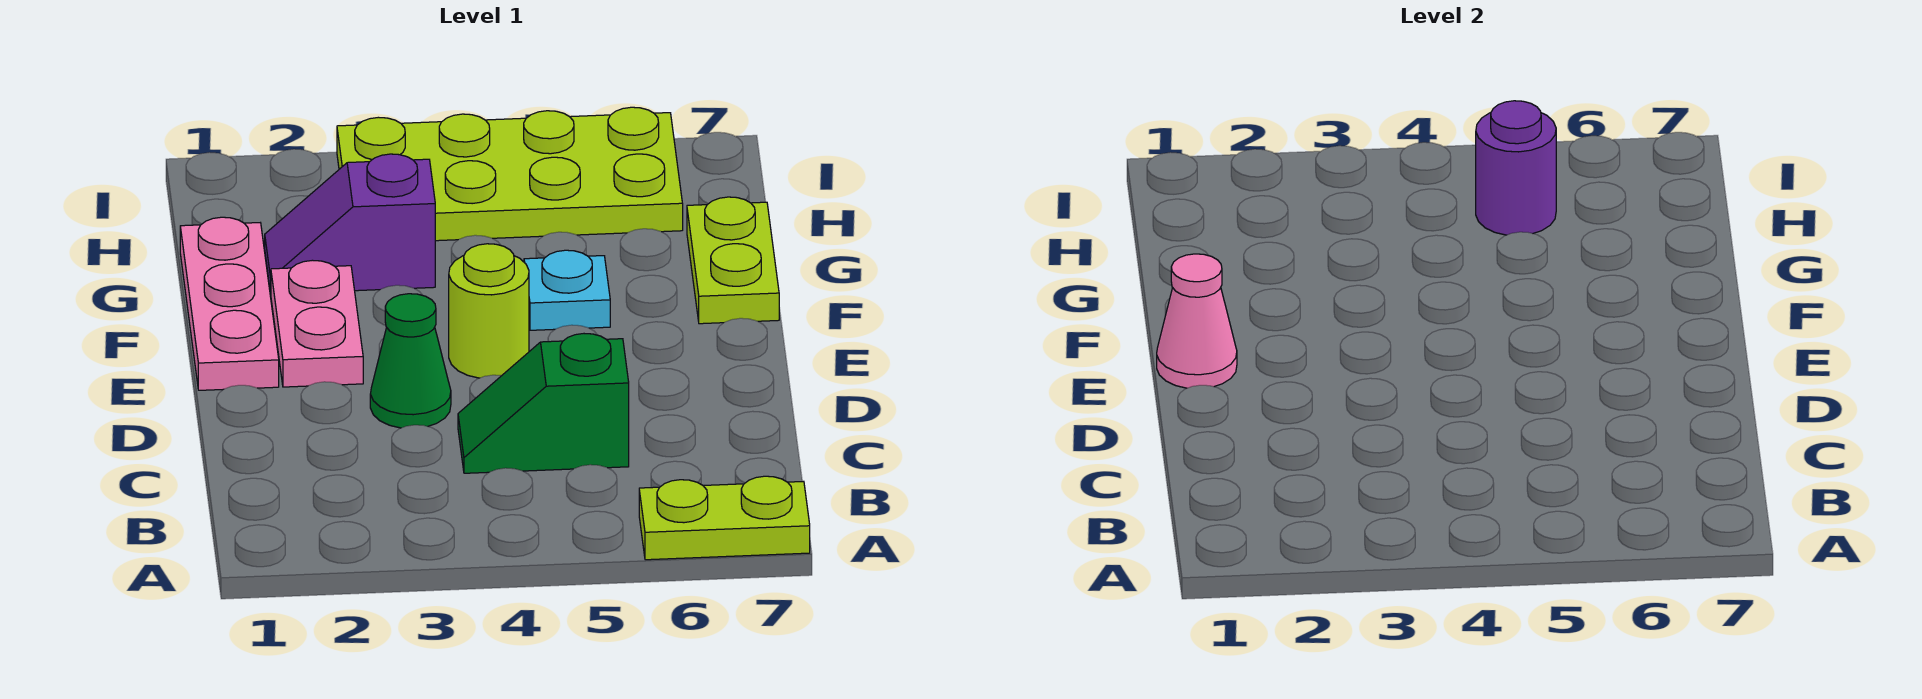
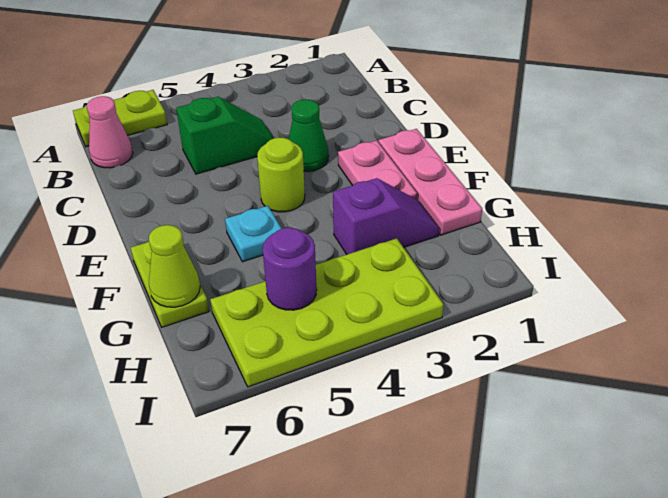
pink cone E1 level 2 -> pink cone B7 level 1
none -> lime cone G7 level 2

